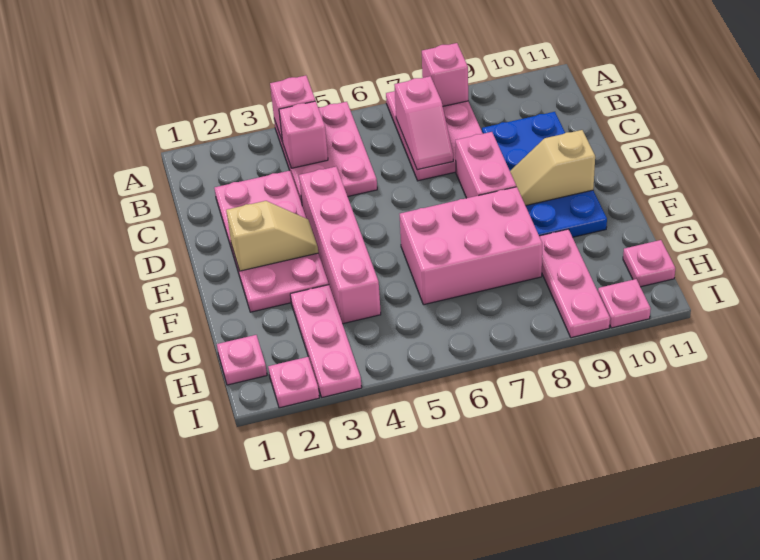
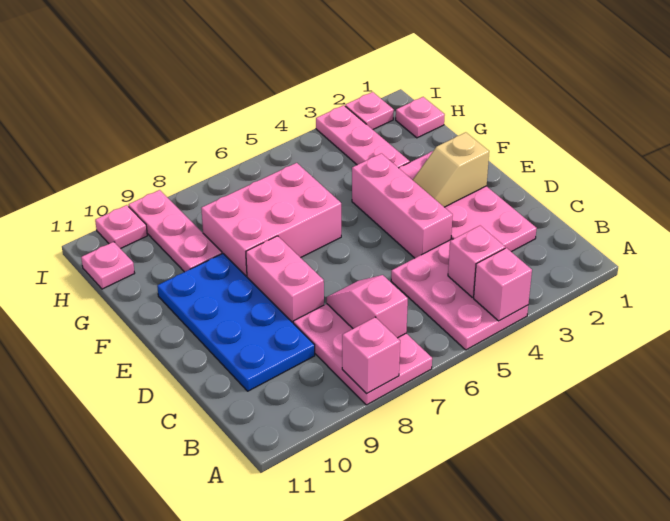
pink brick D4:G4 level 1 -> pink brick D4:F4 level 1
tan slope E9:E10 level 2 top 10 -> none

